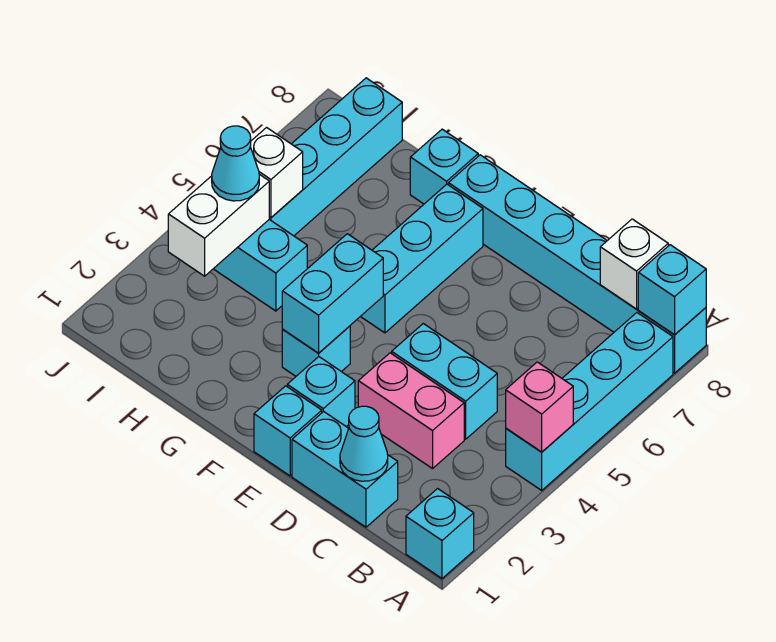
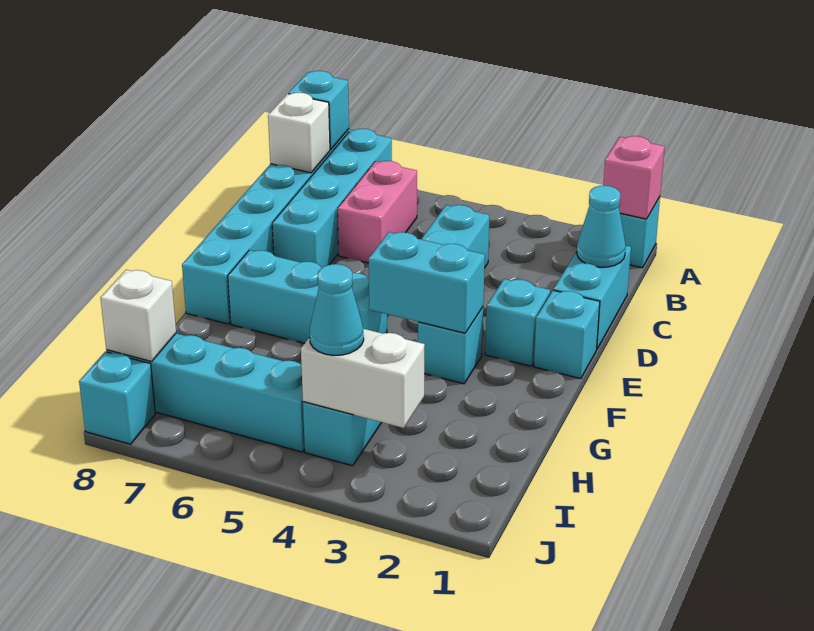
cyan brick A4:A7 level 1 -> cyan brick A7:D7 level 1
pink brick A4 level 2 -> pink brick A1 level 2
pink brick C3:D3 level 1 -> pink brick B6:C6 level 1
cyan brick G8 level 1 -> cyan brick J8 level 1
white brick I5 level 2 -> white brick I8 level 2

